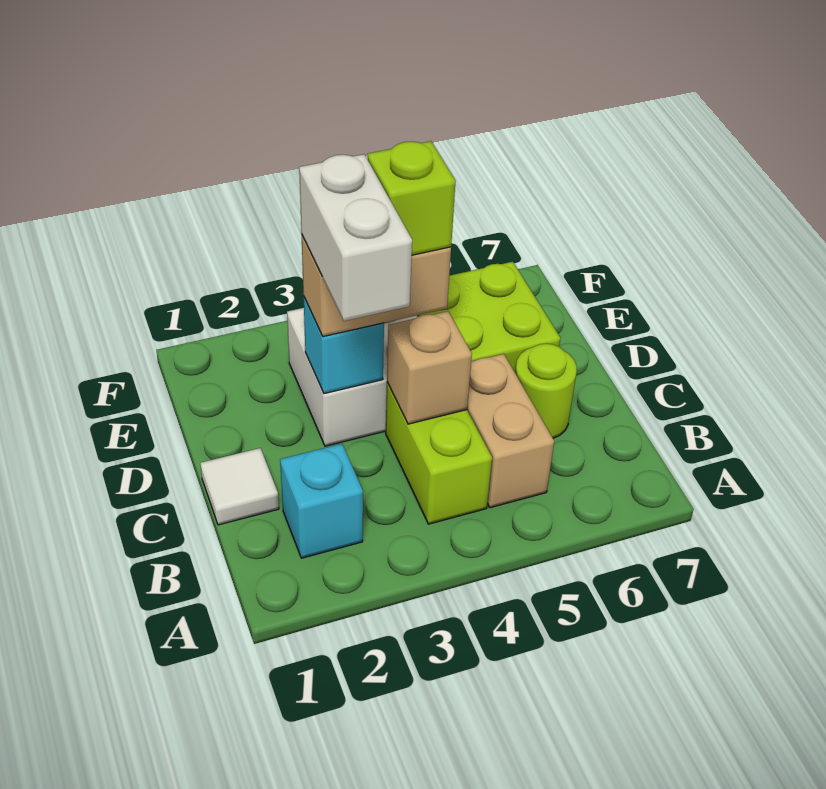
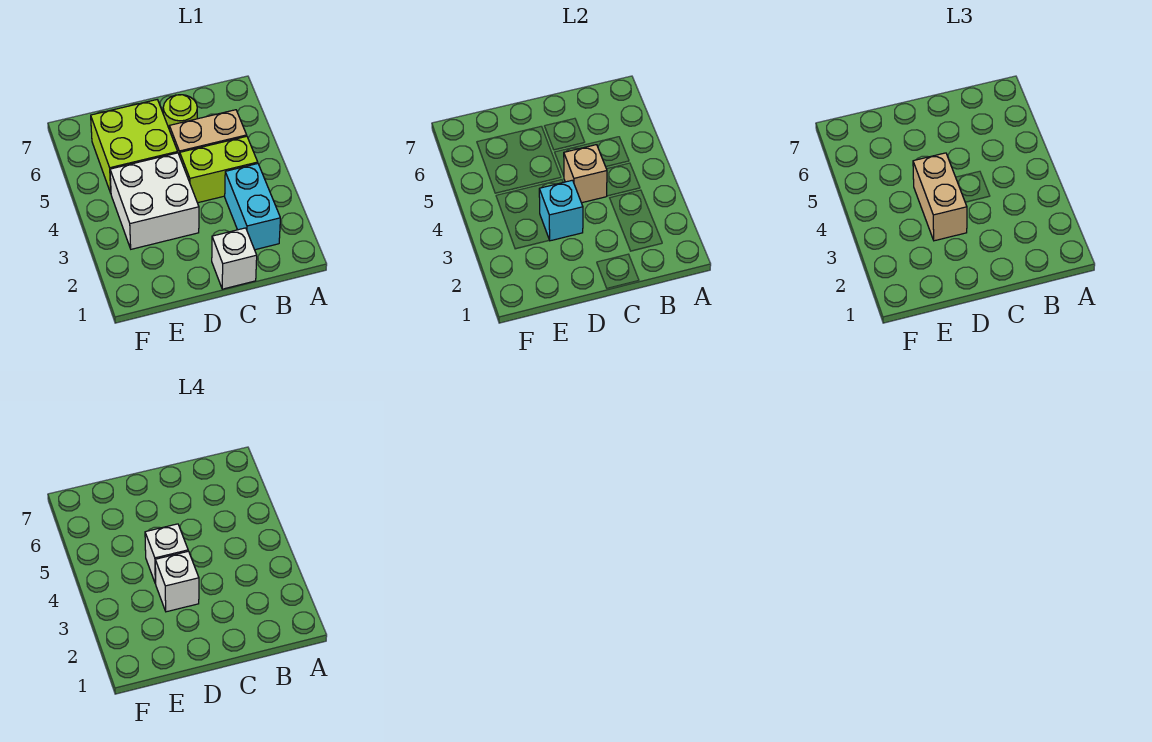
cyan brick B2 level 1 -> cyan brick B2:B3 level 1
white tile C1 level 1 -> white brick C1 level 1
white brick C3:D3 level 4 -> white brick D3 level 4
lime brick D4 level 4 -> white brick D4 level 4

